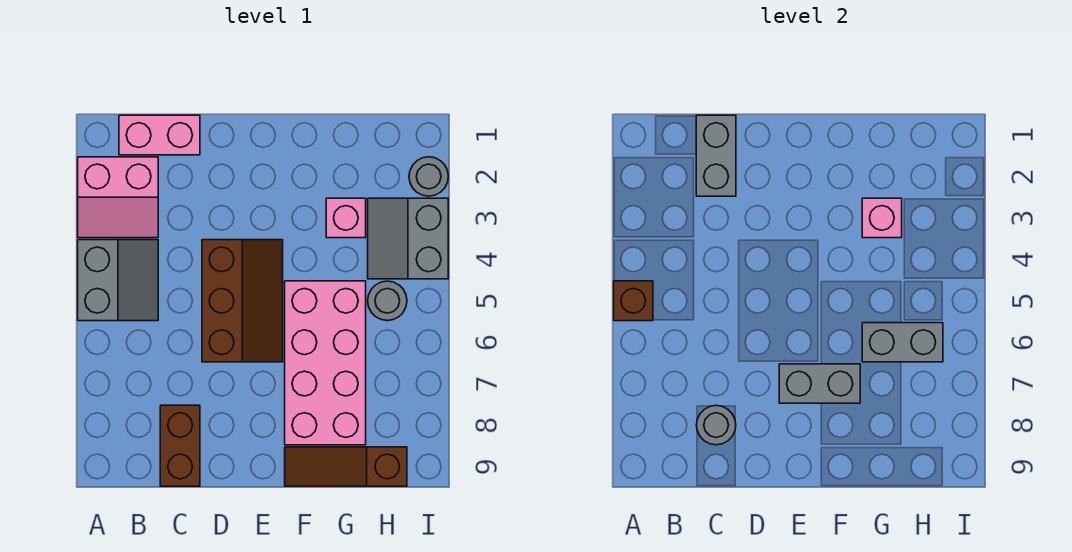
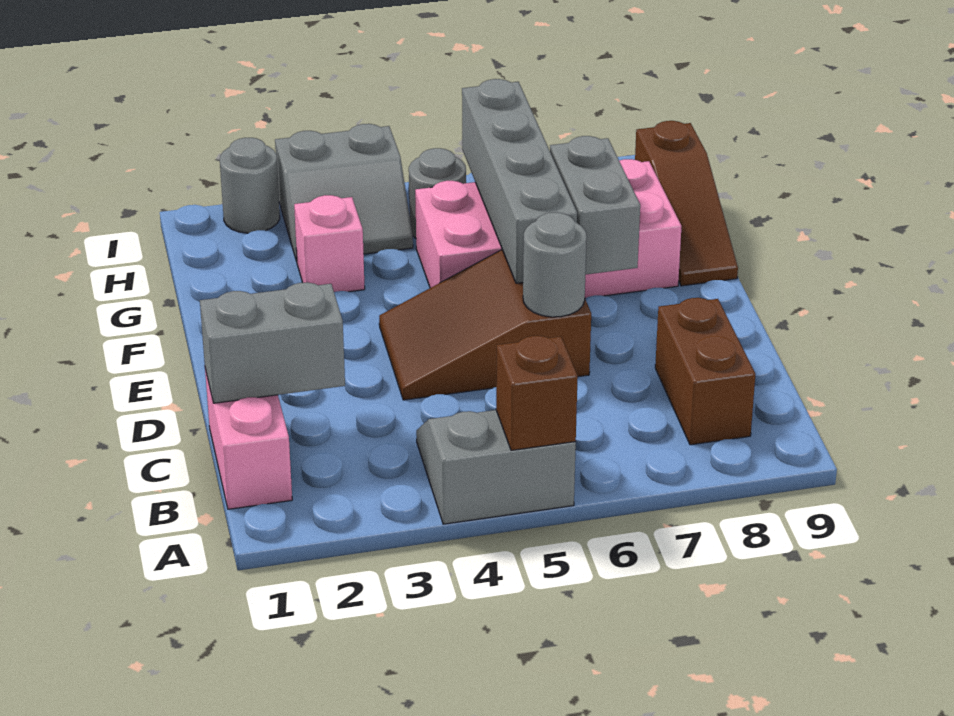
pink slope A2:B3 level 1 top 2 -> none
brown brick C8:C9 level 1 -> brown brick B8:C8 level 1
grey round brick C8 level 2 -> grey round brick D6 level 2
brown slope D4:E6 level 1 top D -> brown slope D4:E6 level 1 top 6
pink brick G3 level 2 -> none
grey brick G6:H6 level 2 -> grey brick E6:H6 level 2

